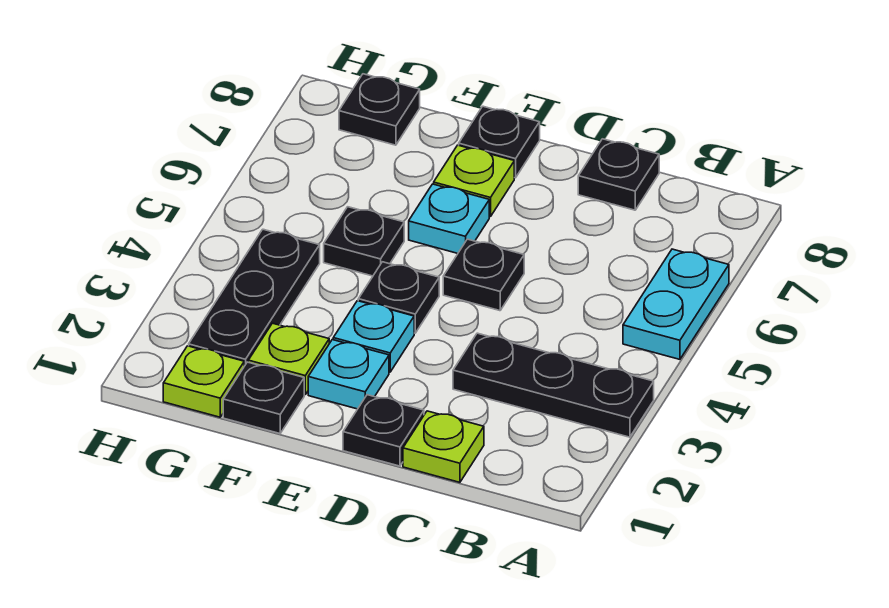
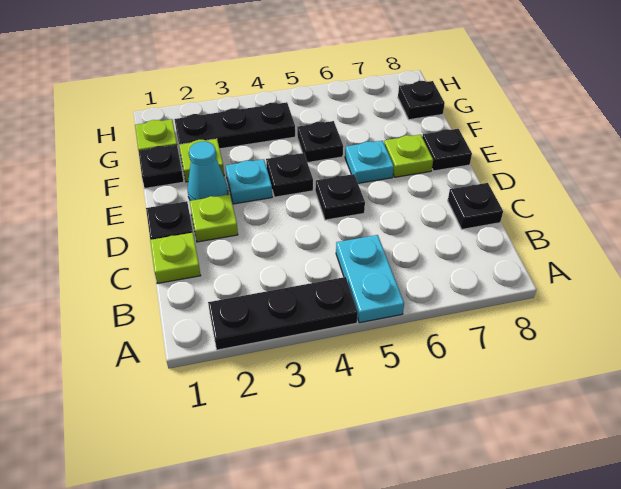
black plate A3:C3 level 1 -> black plate A2:A4 level 1
cyan plate A5:A6 level 1 -> cyan plate A5:B5 level 1
none -> lime plate D2 level 1
cyan plate E2 level 1 -> cyan cone E2 level 1

